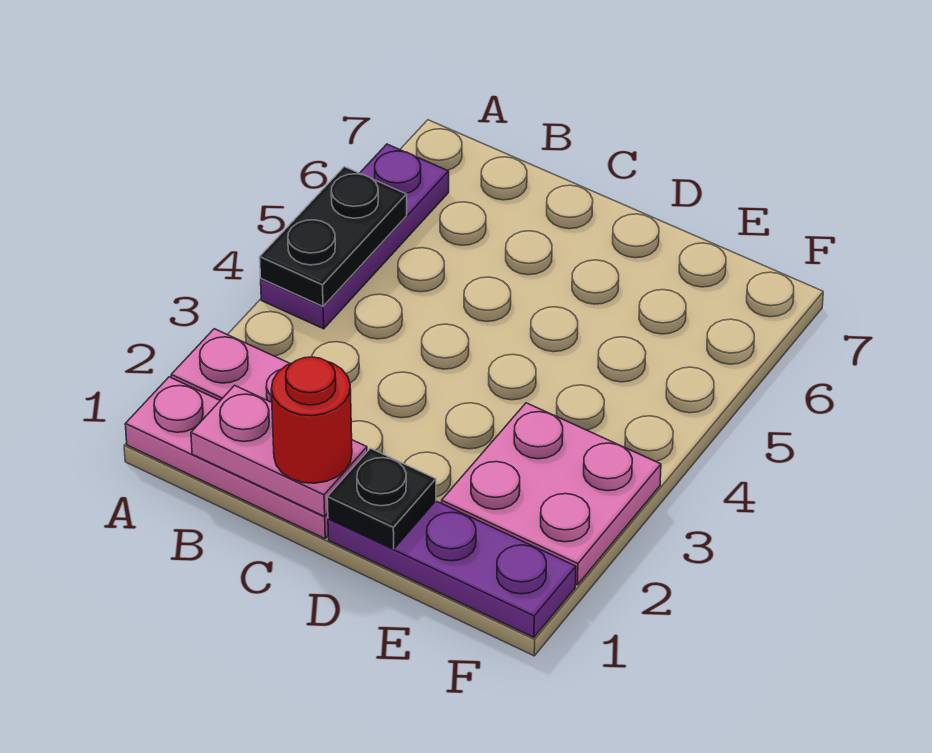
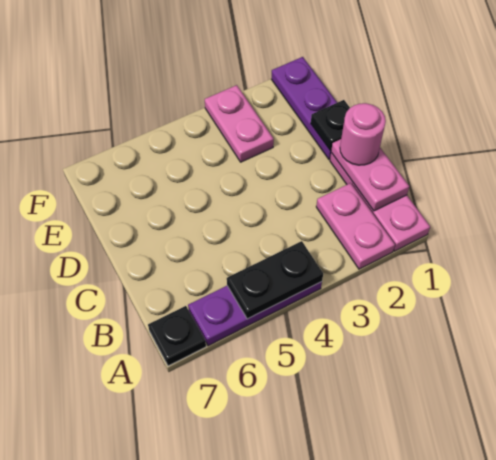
none -> black plate A7 level 1
red round brick C1 level 3 -> pink round brick C1 level 3
pink plate E2:F3 level 1 -> pink plate E3:F3 level 1

